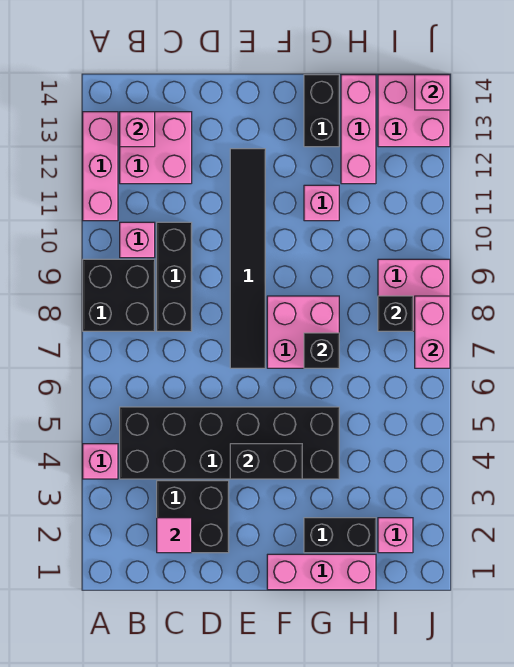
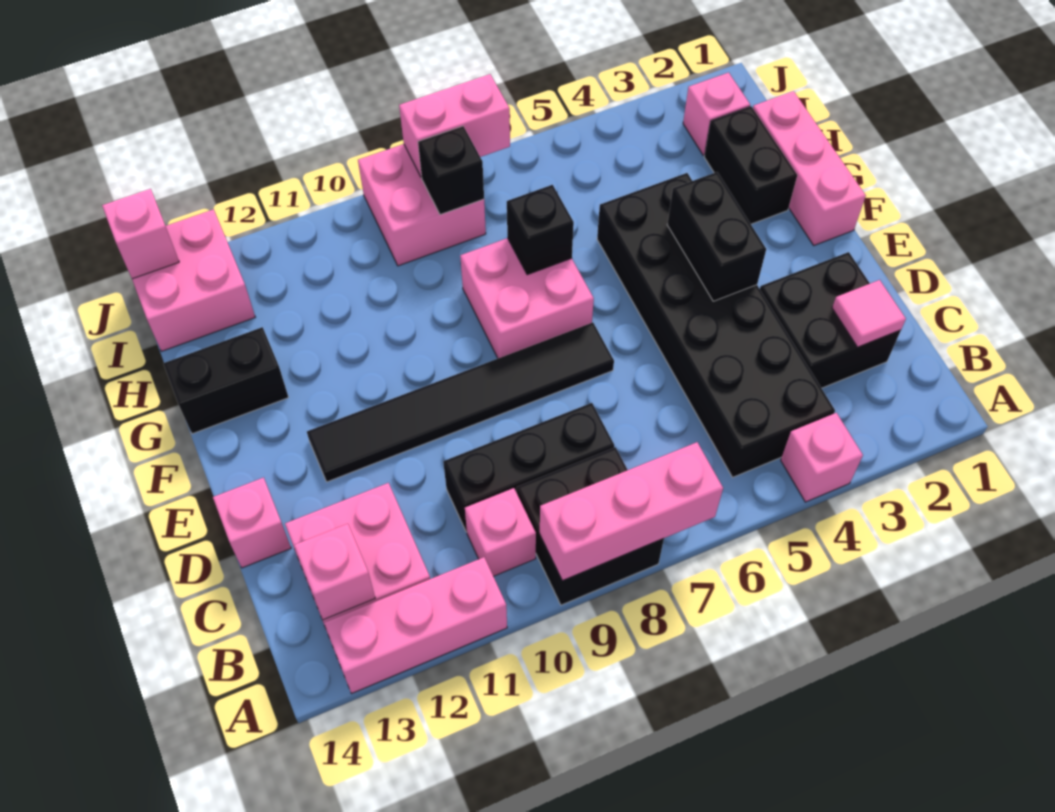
pink brick G11 level 1 -> pink brick D14 level 1
pink brick H12:H14 level 1 -> pink brick A7:A9 level 2

